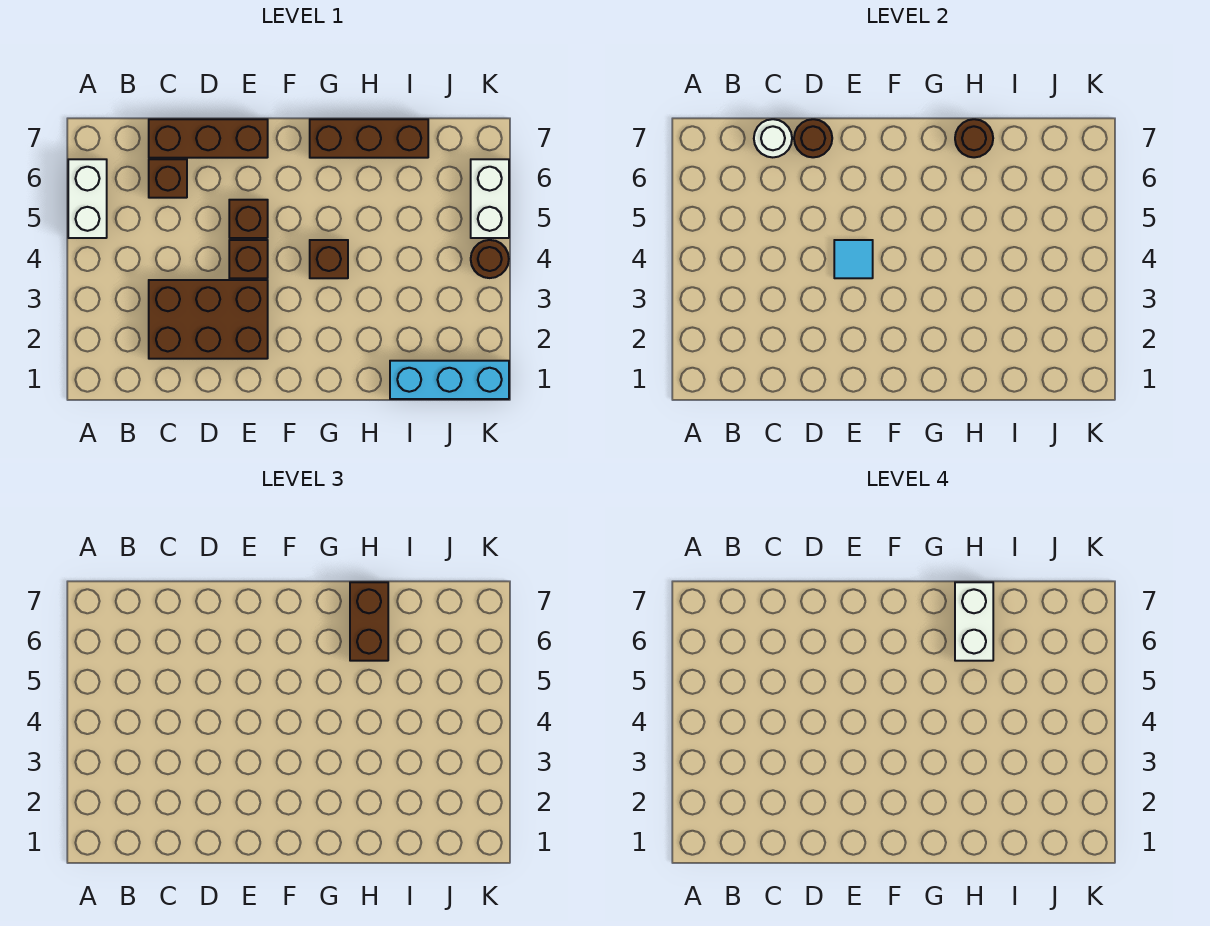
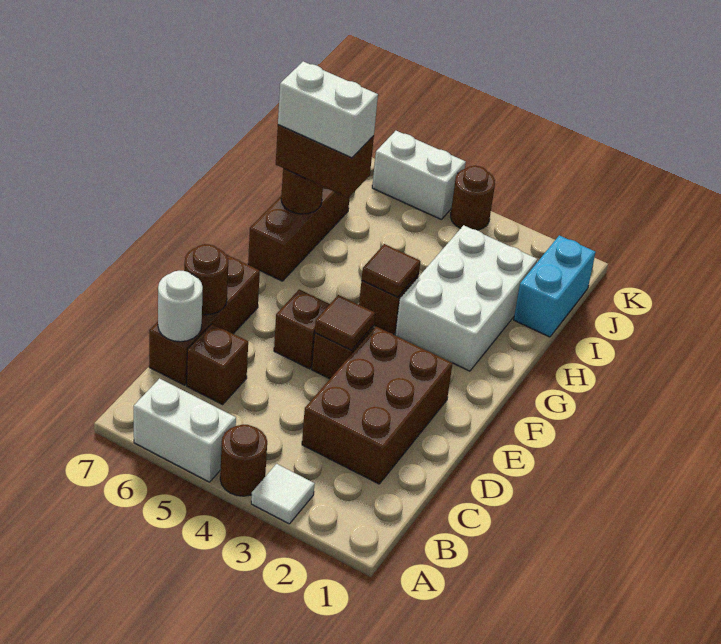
none -> white tile A3 level 1
none -> brown round brick A4 level 1
cyan tile E4 level 2 -> brown tile E4 level 2
none -> white brick G2:I3 level 1
none -> brown tile G4 level 2
cyan brick I1:K1 level 1 -> cyan brick I1:J1 level 1

